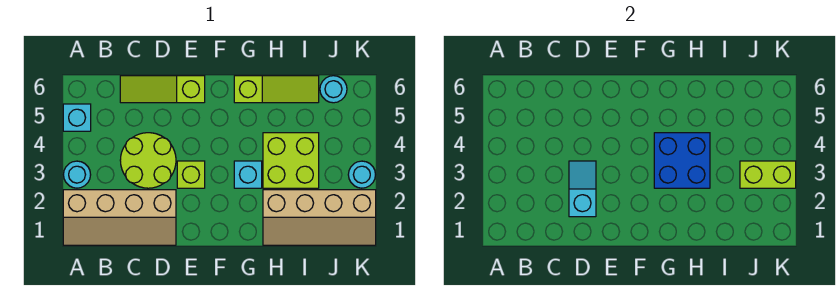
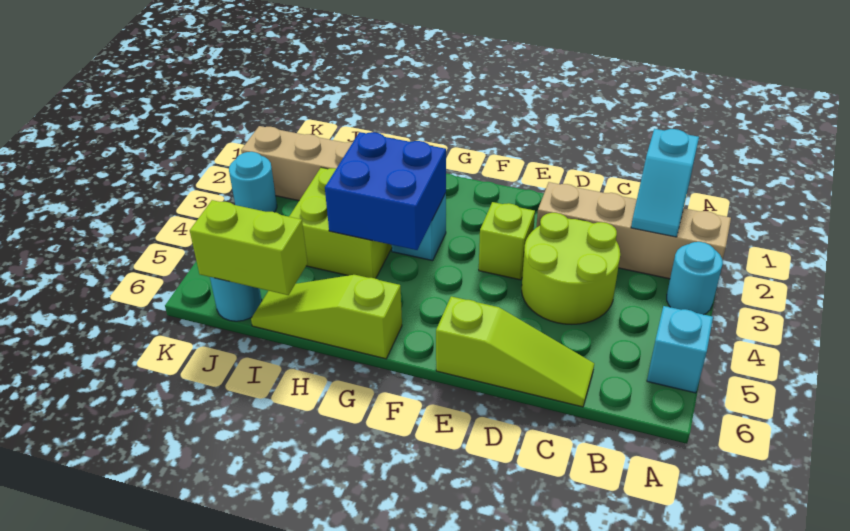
cyan slope D2:D3 level 2 top 2 -> cyan slope B1:B2 level 2 top 1
lime brick J3:K3 level 2 -> lime brick I6:J6 level 2

